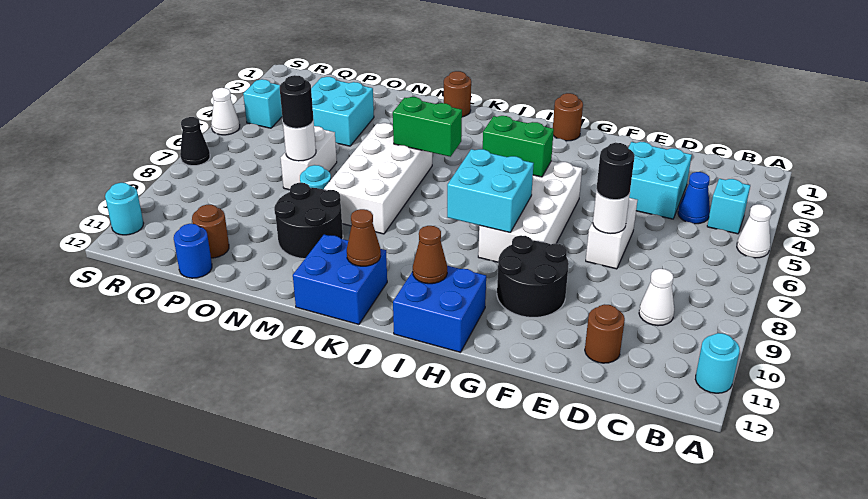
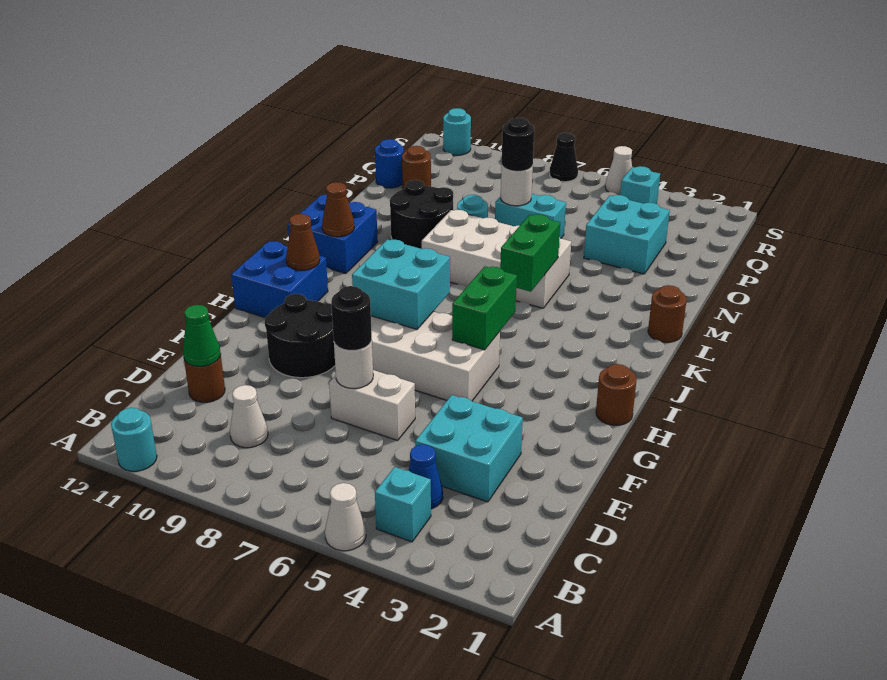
none -> green cone D11 level 2
white brick O6:O7 level 1 -> cyan brick O6:O7 level 1

